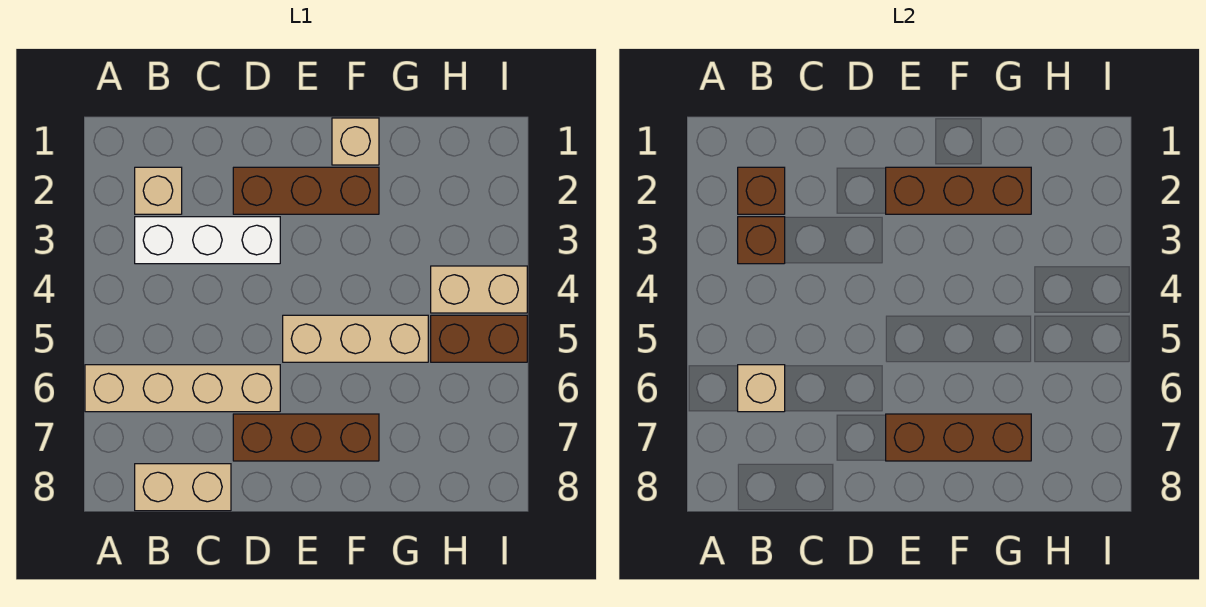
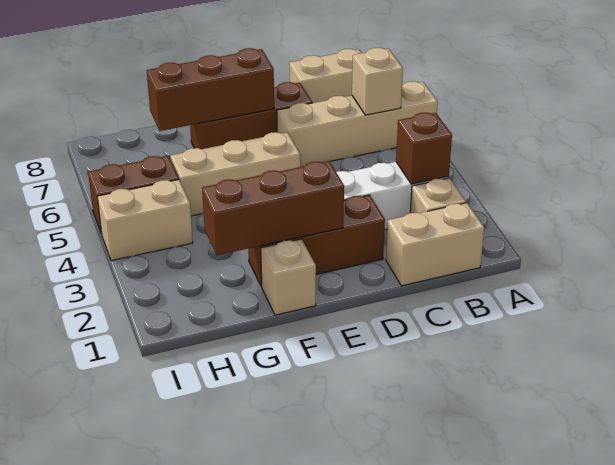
none -> tan brick B1:C1 level 1
brown brick B2 level 2 -> none

